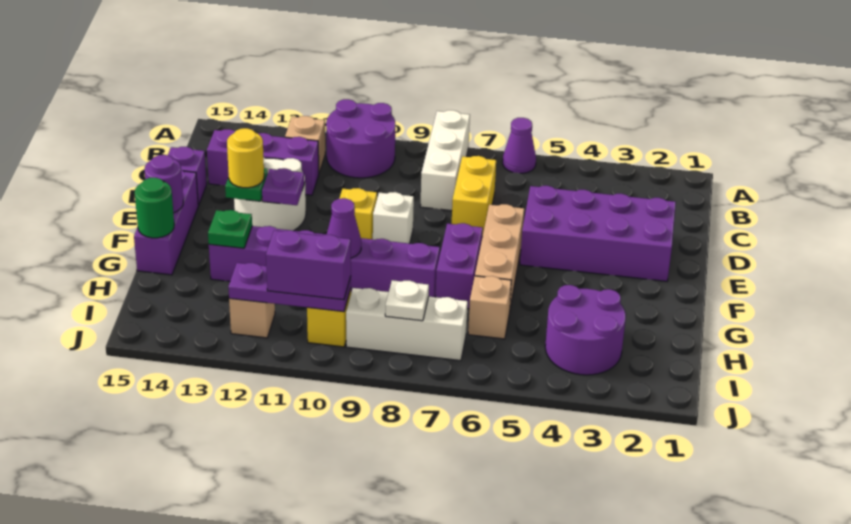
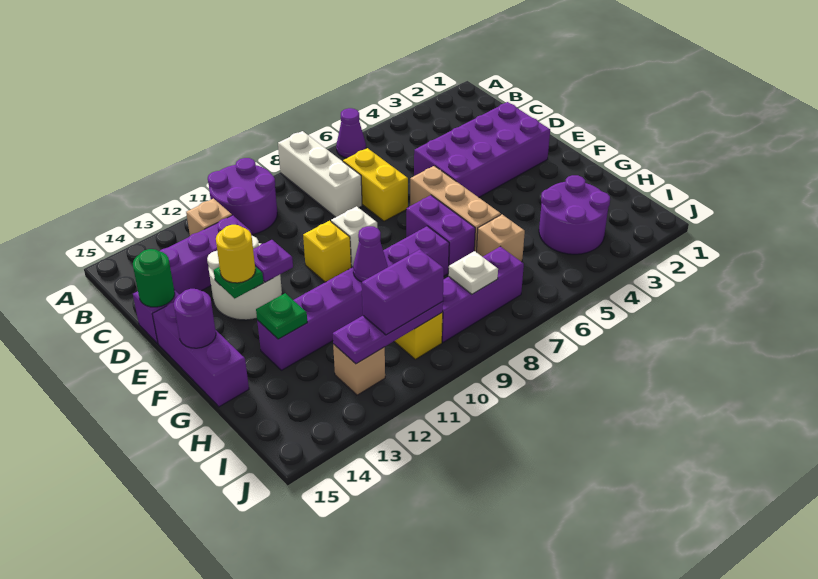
green round brick G15 level 2 -> green round brick D15 level 2
white brick I7:I9 level 1 -> purple brick I7:I9 level 1

